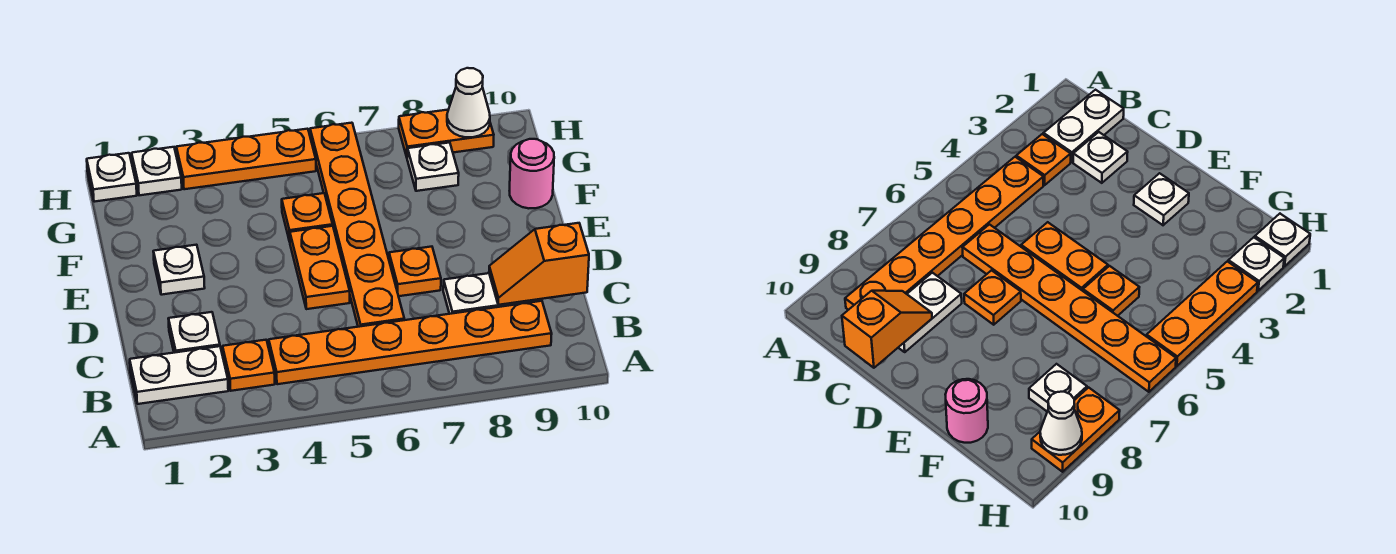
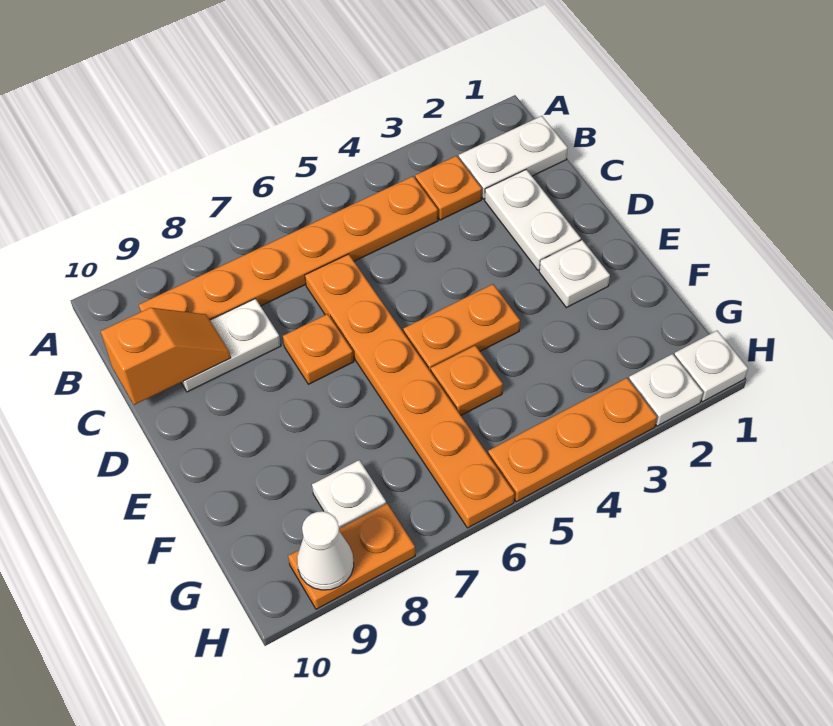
white plate C2 level 1 -> white plate C2:D2 level 1
orange plate D5:E5 level 1 -> orange plate E4:E5 level 1
pink round brick F10 level 1 -> none

